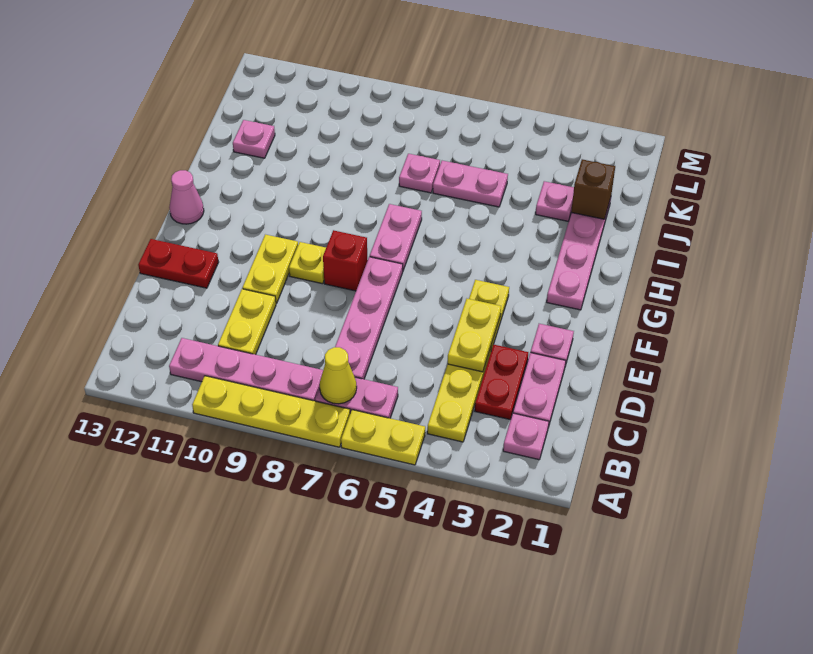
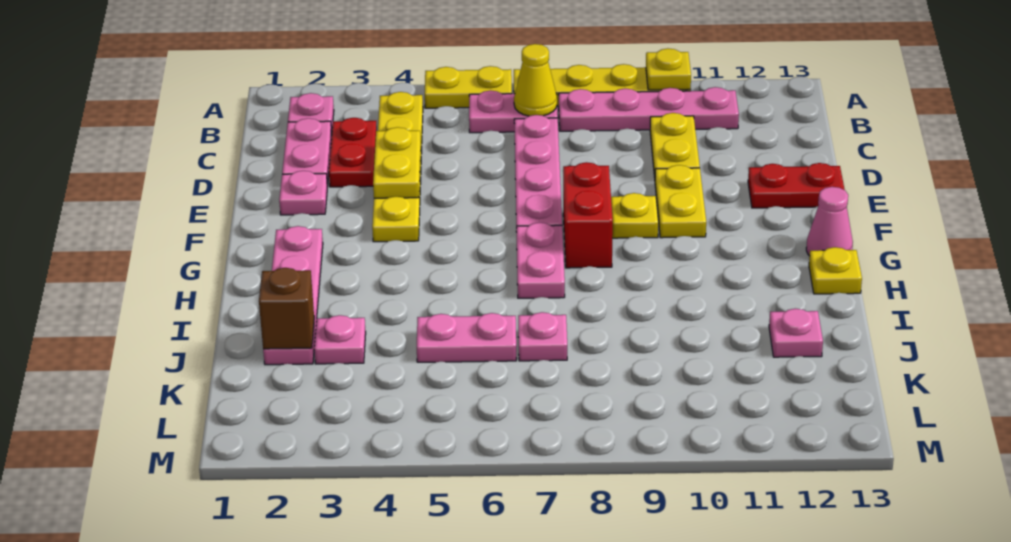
none -> yellow plate A10 level 2
red brick F8 level 1 -> red brick F8:G8 level 1
none -> yellow plate H13 level 1

